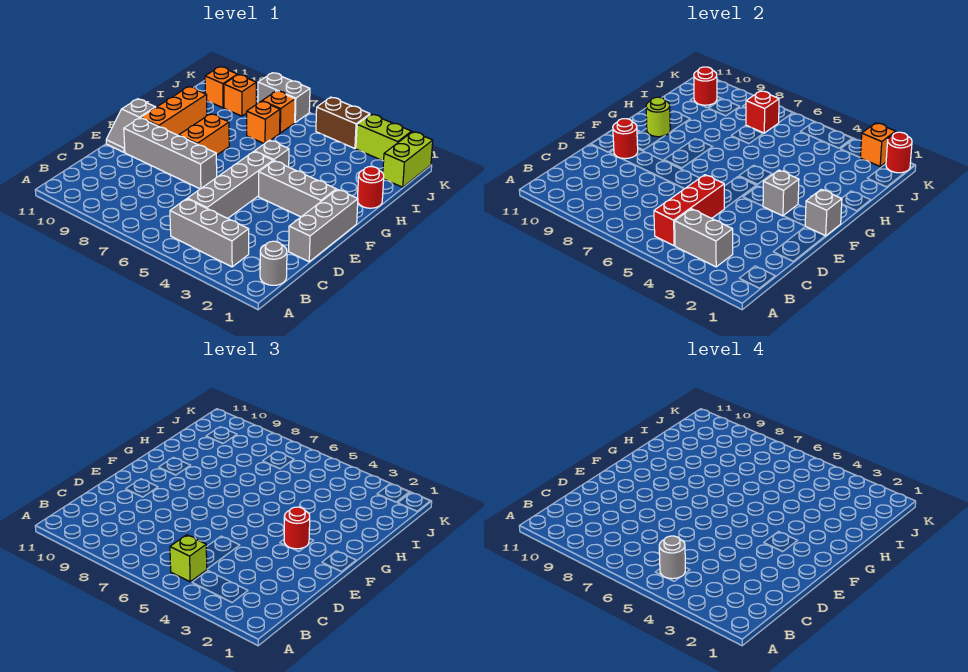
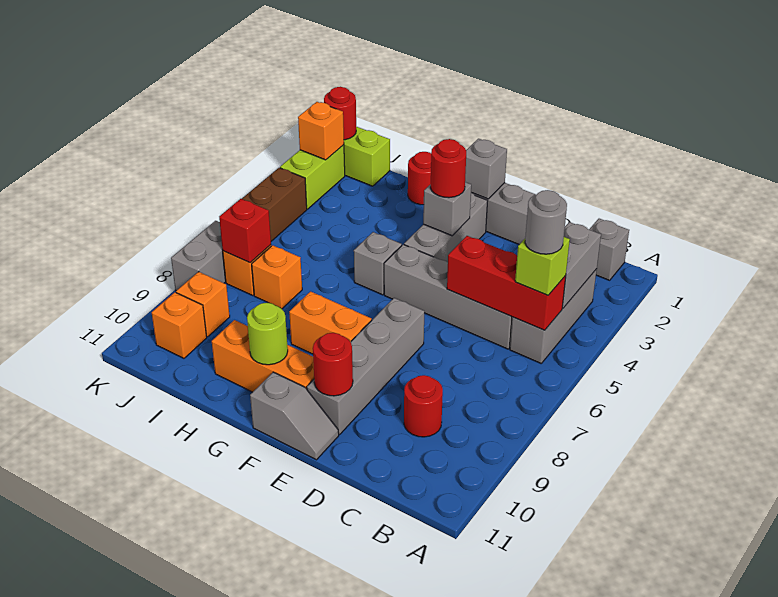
grey round brick B1 level 1 -> grey brick B1 level 1
red round brick J10 level 2 -> red round brick C9 level 1

